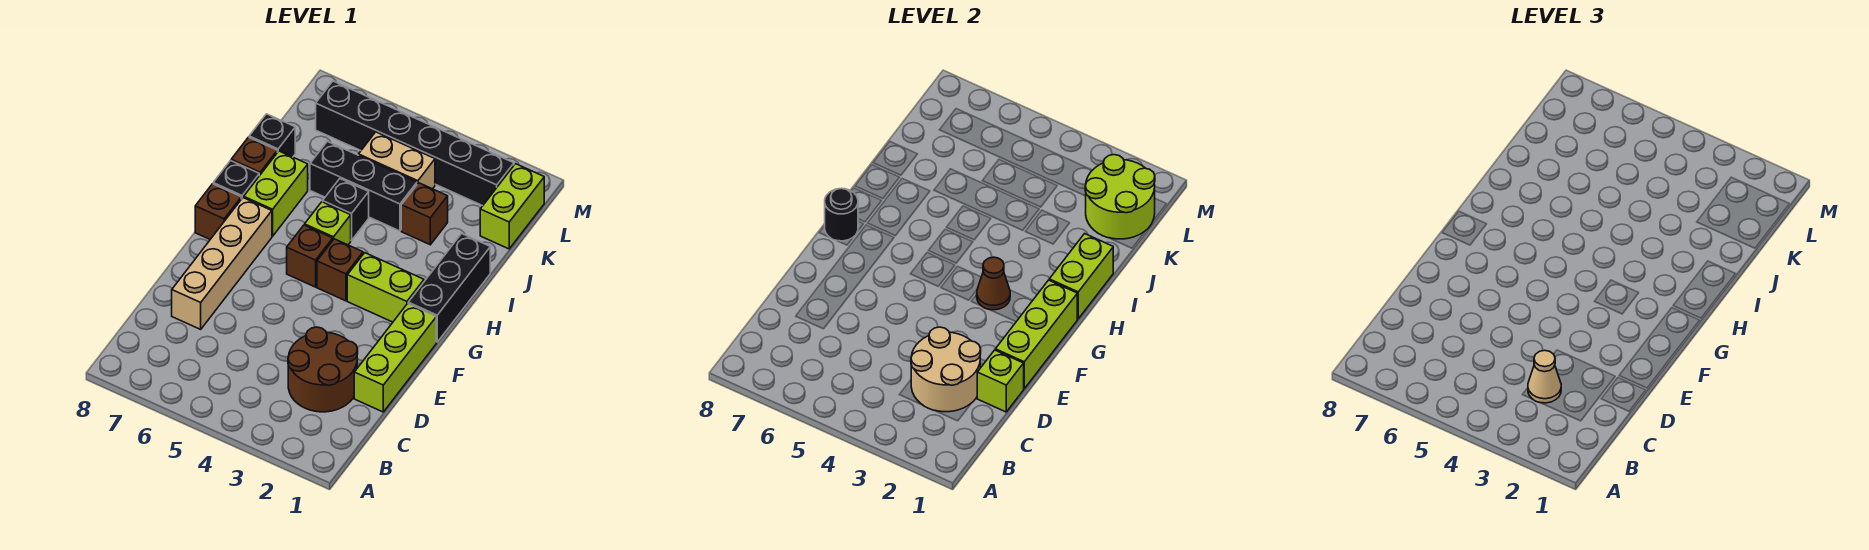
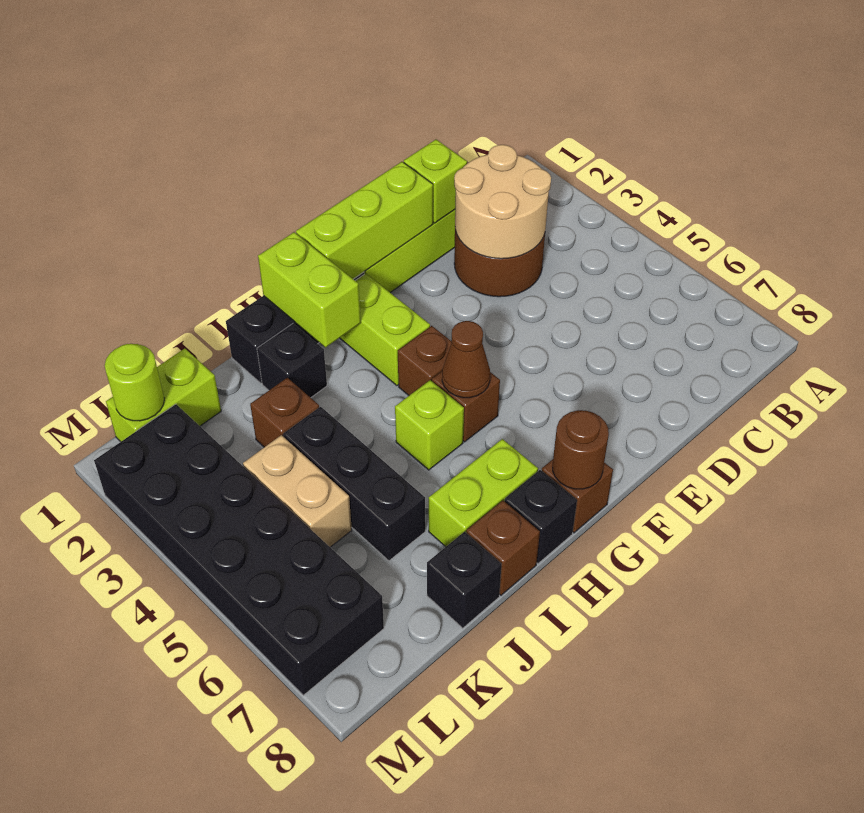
tan cone C3 level 3 -> none
tan brick D7:G7 level 1 -> none
brown cone G3 level 2 -> brown cone G5 level 2
black round brick G8 level 2 -> brown round brick G8 level 2
lime brick H1:I1 level 2 -> lime brick H1:H2 level 2
black brick I5 level 1 -> black brick I2 level 1
lime round brick K1:L2 level 2 -> lime round brick L1 level 2
black brick L2:L7 level 1 -> black brick L2:M7 level 1

